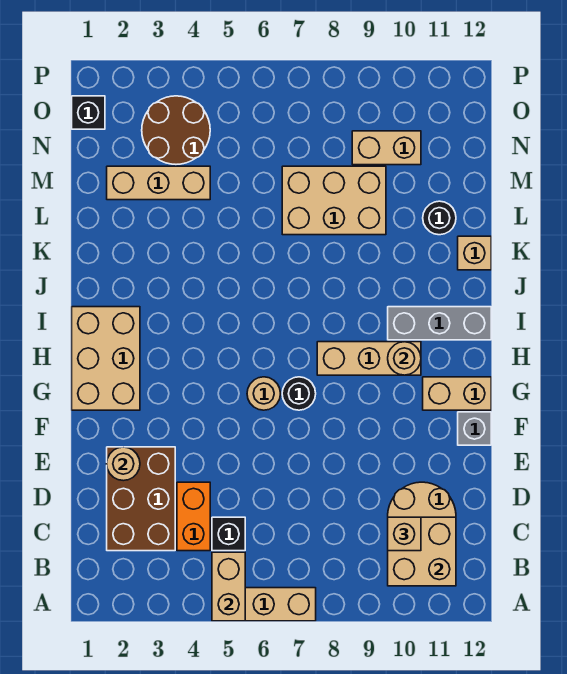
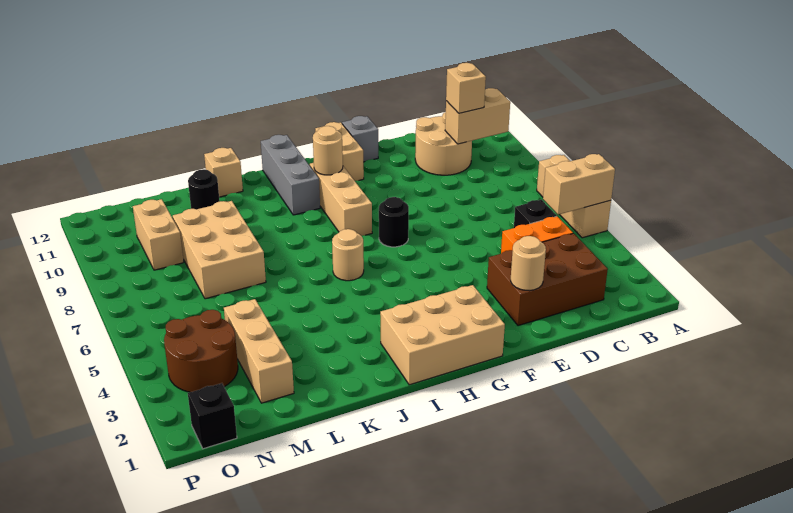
tan brick B10:C11 level 2 -> tan brick B10:C10 level 2
tan round brick G6 level 1 -> tan round brick I6 level 1

